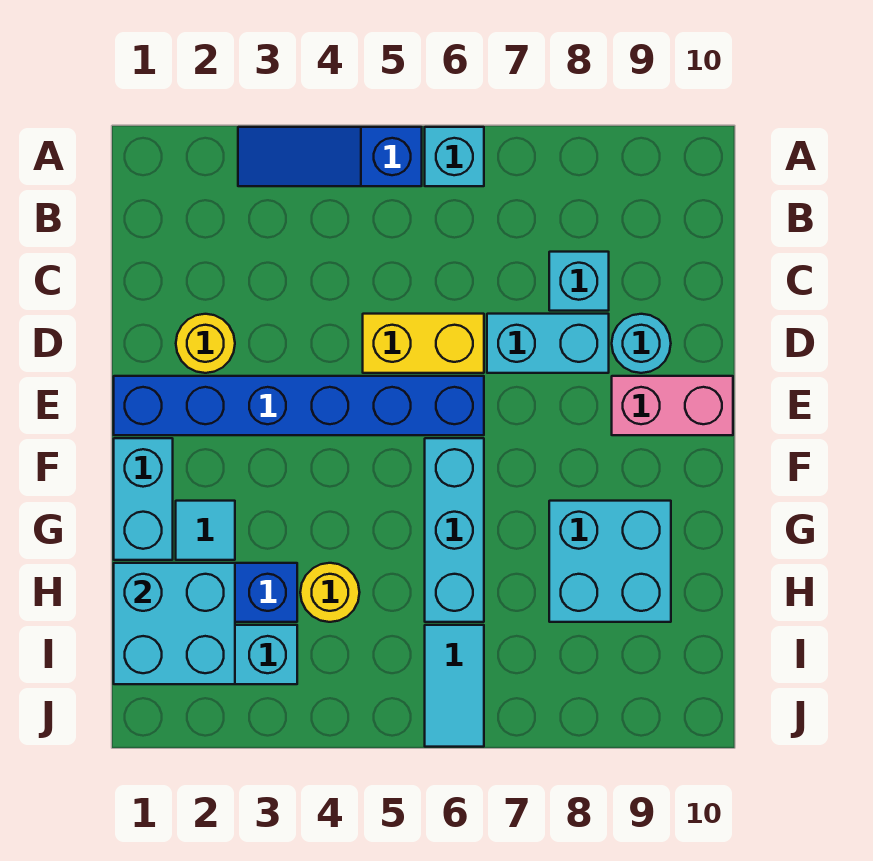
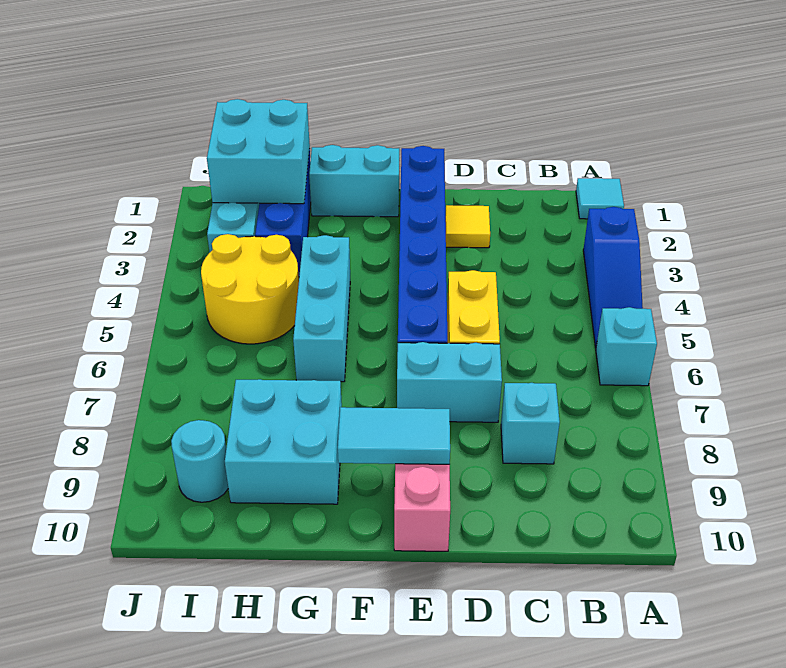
blue slope A3:A5 level 1 top 5 -> blue slope A3:A5 level 1 top 3
yellow round brick D2 level 1 -> yellow tile D2 level 1
cyan brick D7:D8 level 1 -> cyan brick D7:E7 level 1
cyan round brick D9 level 1 -> cyan round brick I9 level 1
cyan brick F6:H6 level 1 -> cyan brick G4:G6 level 1
cyan tile G2 level 1 -> cyan tile A1 level 1
yellow round brick H4 level 1 -> yellow round brick H4:I5 level 1
cyan tile I6:J6 level 1 -> cyan tile E9:F9 level 2

